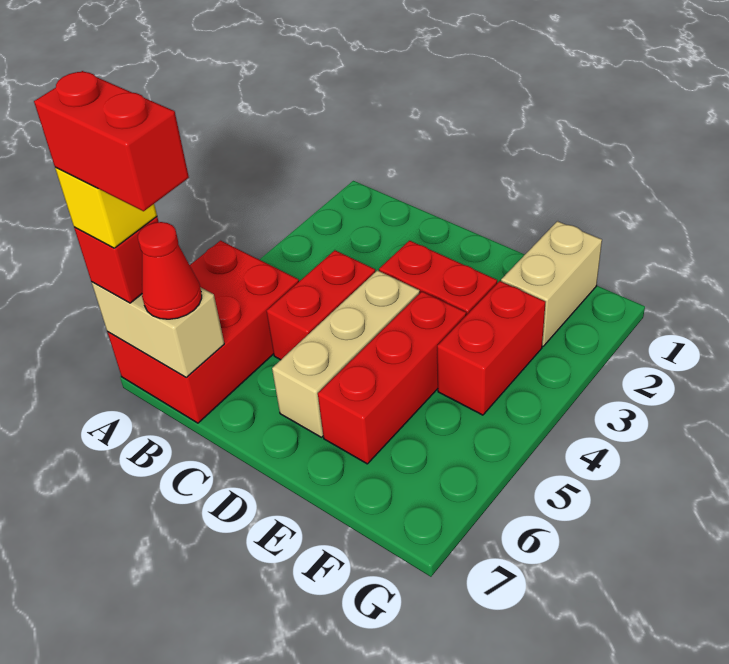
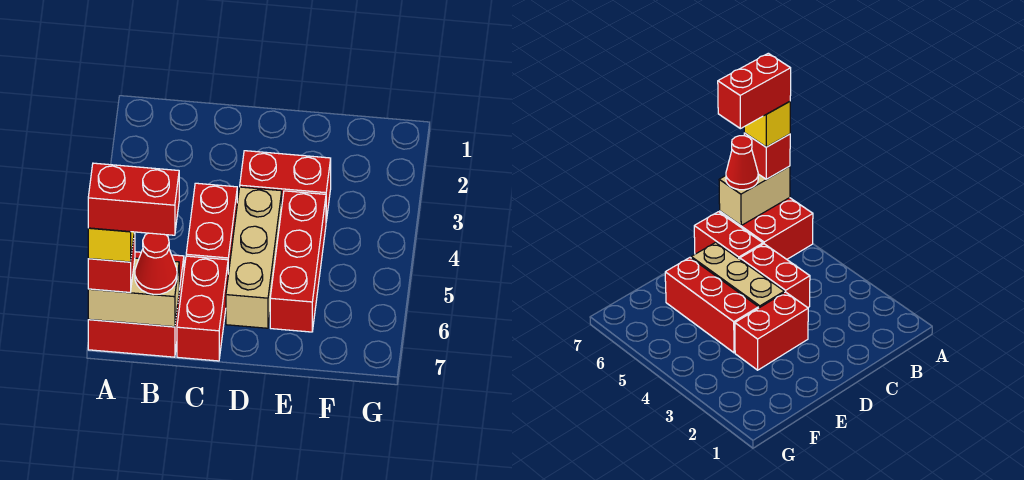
red brick A5:B7 level 1 -> red brick A6:B7 level 1
tan brick F1:F2 level 1 -> none
red brick F3:F4 level 1 -> red brick C6:C7 level 1

